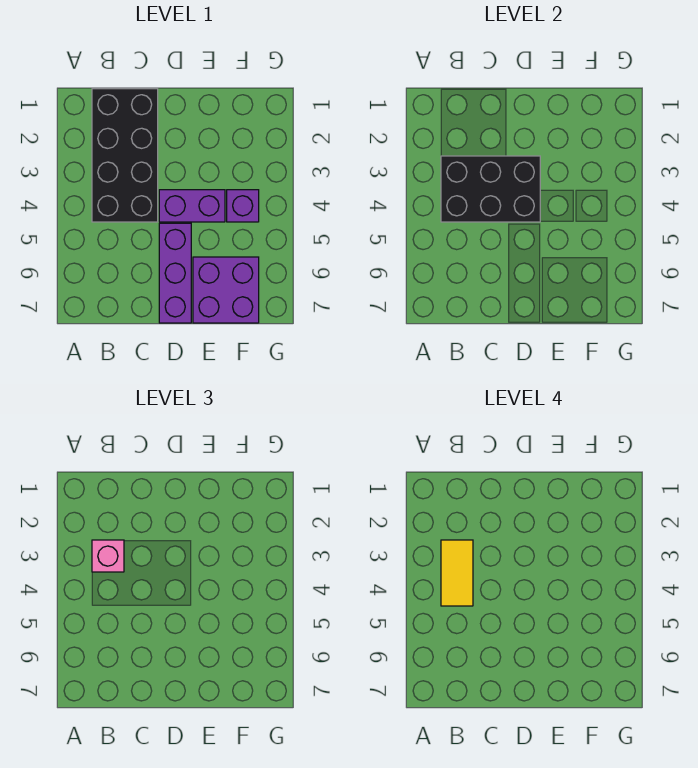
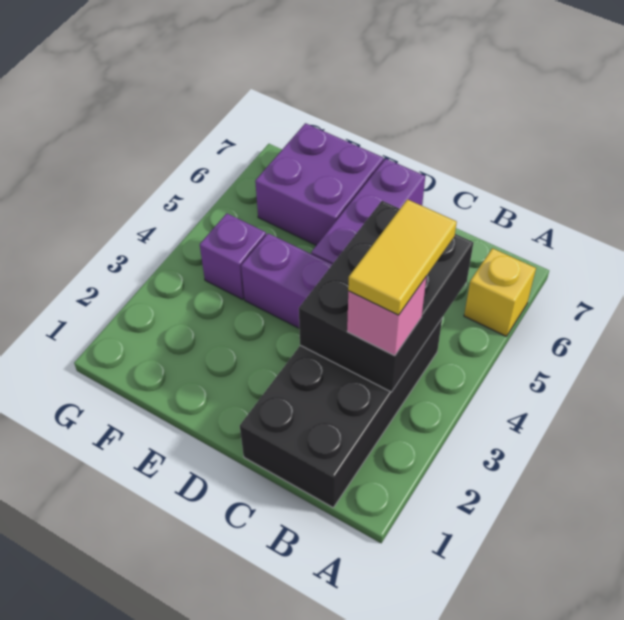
none -> yellow brick A6 level 1
black brick B3:D4 level 2 -> black brick B3:C5 level 2

